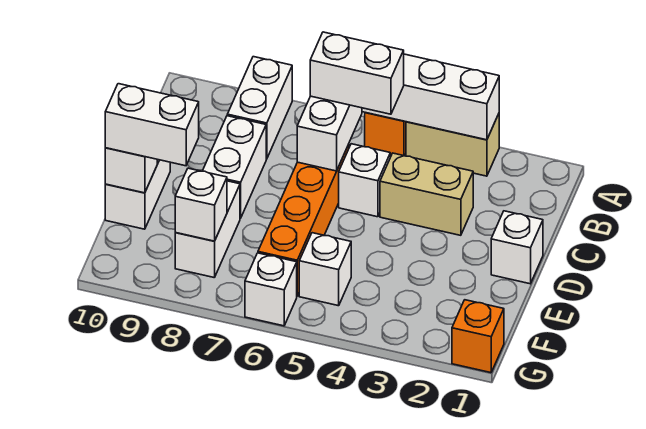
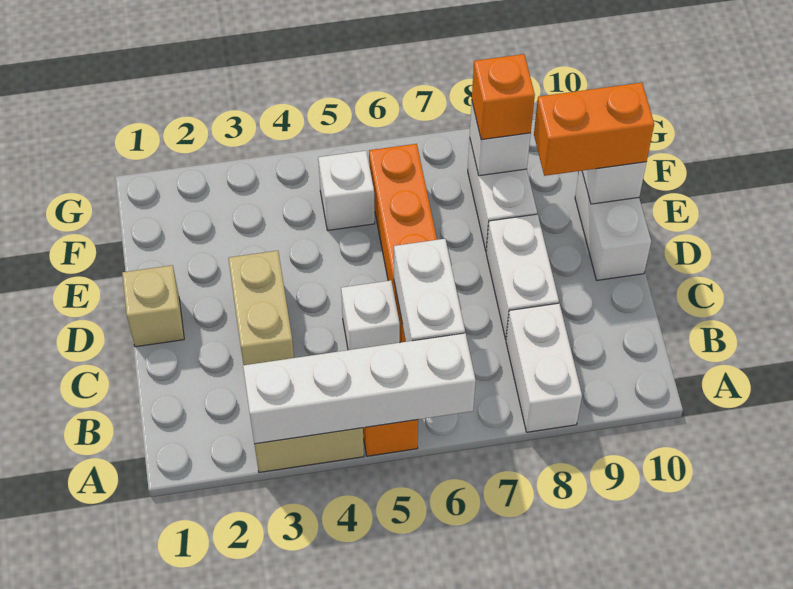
white brick B5:B6 level 3 -> none
tan brick C3:C4 level 1 -> tan brick C3:D3 level 1
white brick D1 level 1 -> tan brick D1 level 1
white brick E9:E10 level 3 -> orange brick E9:E10 level 3
orange brick G1 level 1 -> orange brick F8 level 3
white brick G6 level 1 -> none

